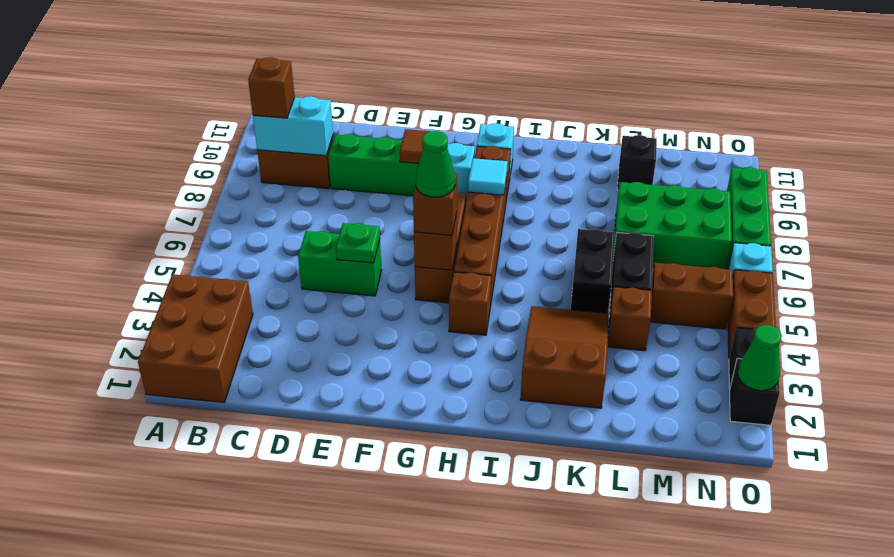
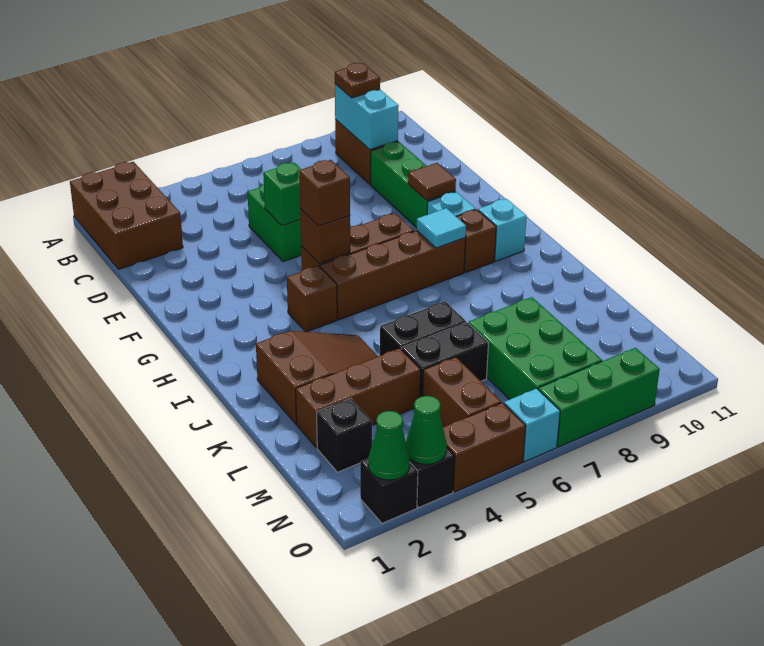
brown brick A1:B3 level 1 -> brown brick A1:C2 level 1
brown brick B9 level 3 -> brown plate B9 level 3
green plate E5 level 2 -> green brick E5 level 2
green cone G5 level 4 -> green cone O3 level 2
brown brick L4 level 1 -> brown brick L2:L4 level 1
black brick L10 level 1 -> black brick M2 level 1

